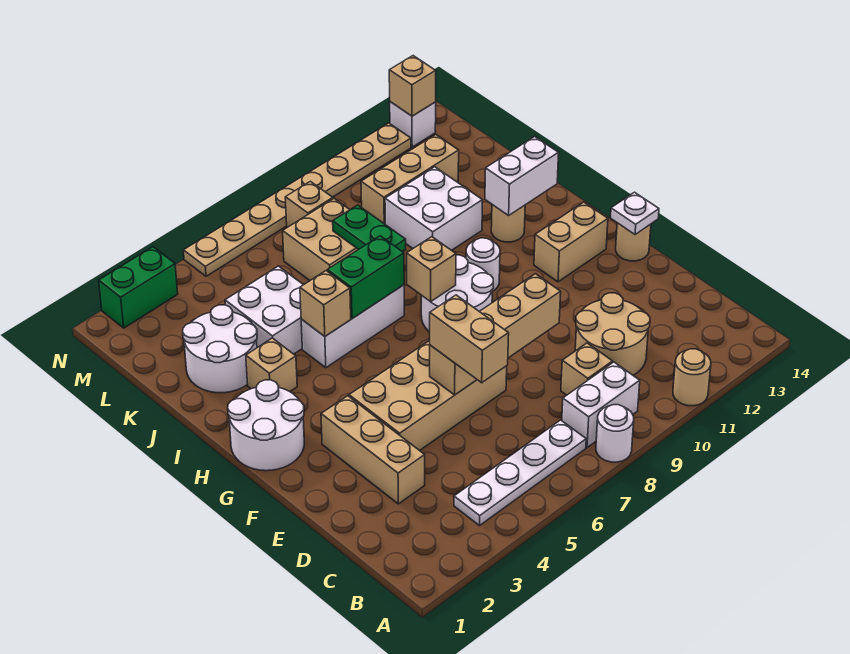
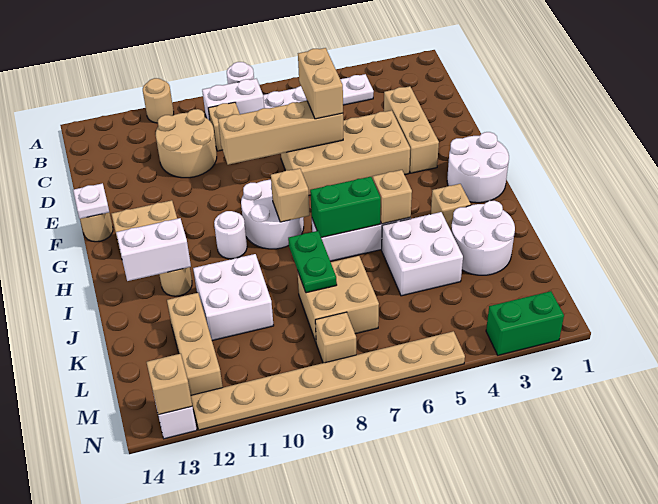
tan brick L10:L12 level 1 -> tan brick K12:M12 level 1

